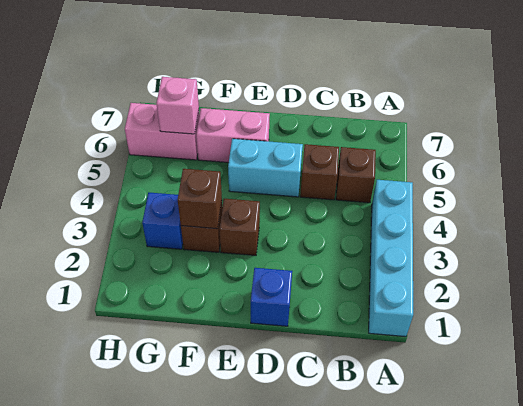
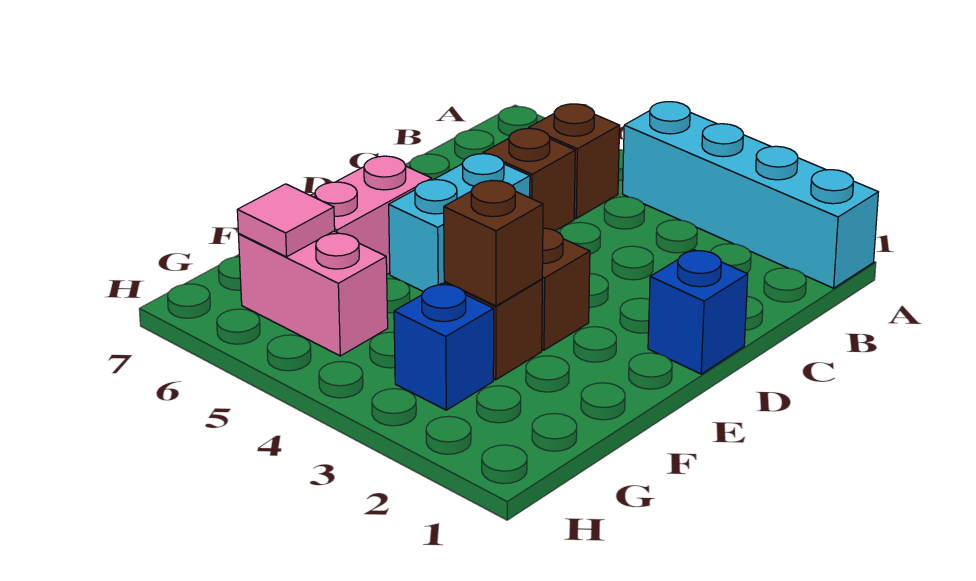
pink brick G6:H6 level 1 -> pink brick G5:G6 level 1
pink brick G6 level 2 -> pink tile G6 level 2

